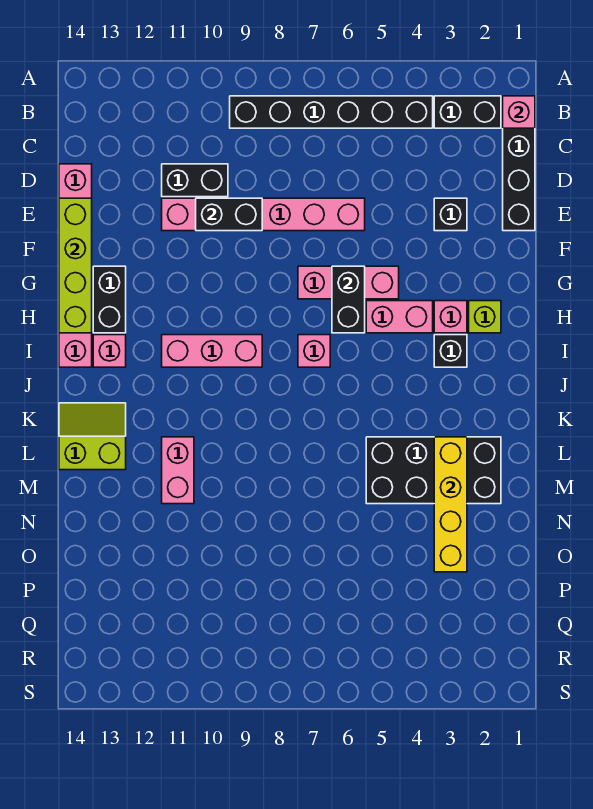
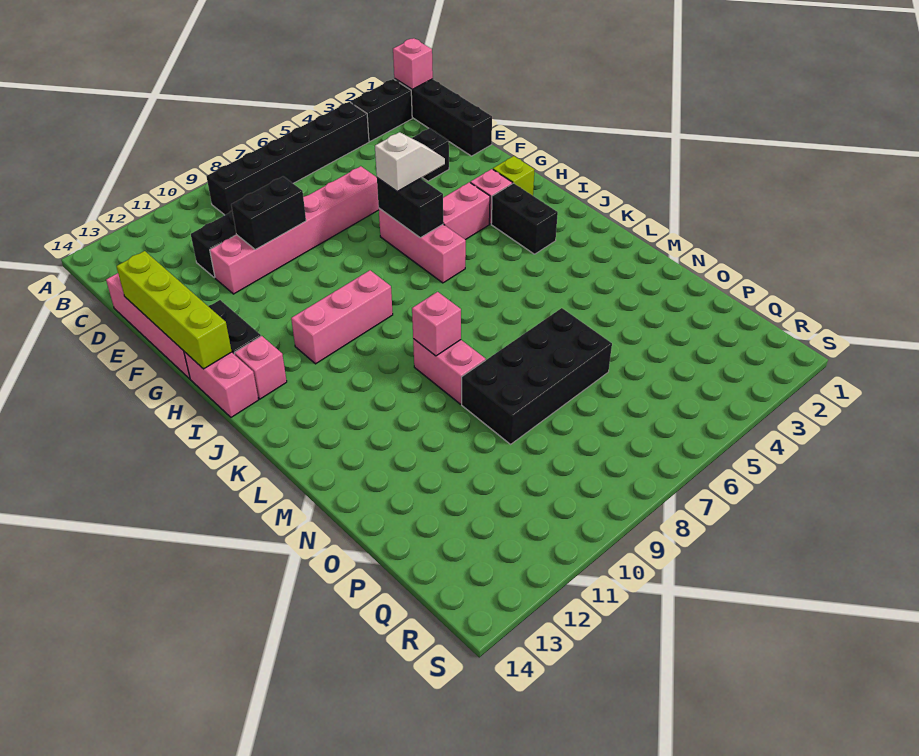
pink brick G5:G7 level 1 -> pink brick G6:I6 level 1
none -> white slope G5:G6 level 3 top 6
black brick I3 level 1 -> black brick I3:J3 level 1
pink brick I7 level 1 -> pink brick L9 level 2
lime slope K13:L14 level 1 top L -> none
black brick L2:M5 level 1 -> black brick N6:O9 level 1
yellow brick L3:O3 level 2 -> none
pink brick L11:M11 level 1 -> pink brick L9:M9 level 1

